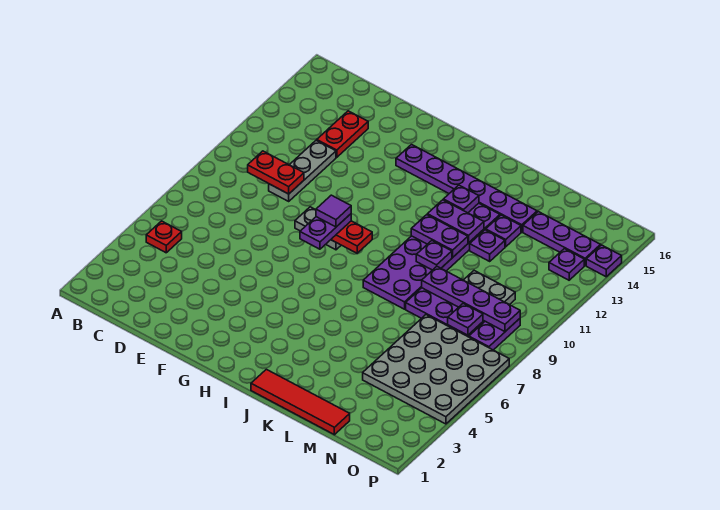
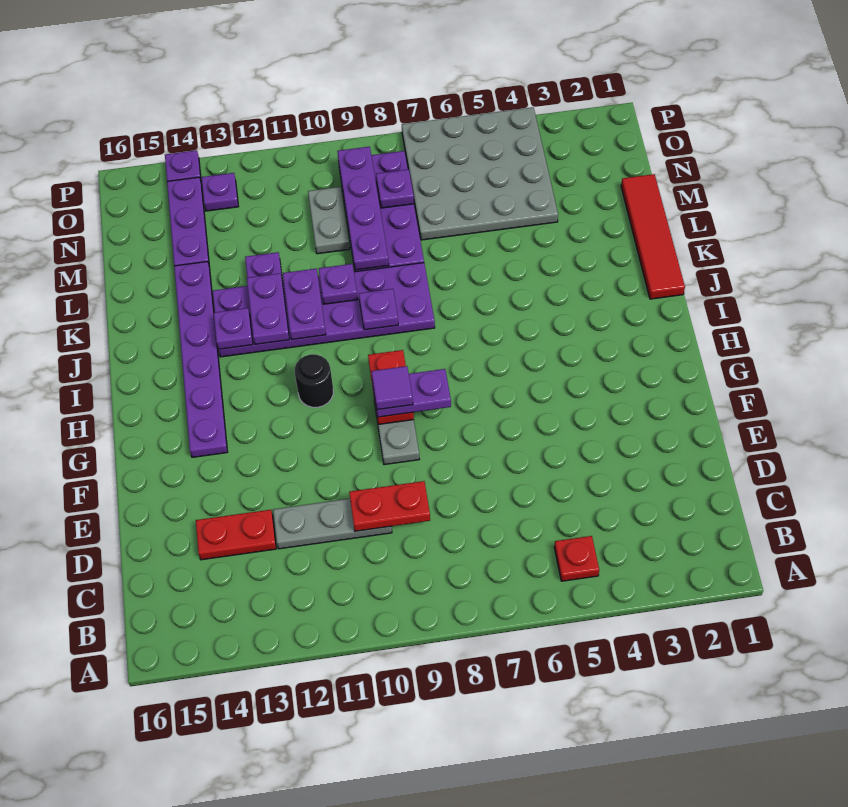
red plate C10:D10 level 2 -> red plate D9:D10 level 2
none -> black round brick H11 level 1
purple plate L13 level 1 -> purple plate J9 level 2

